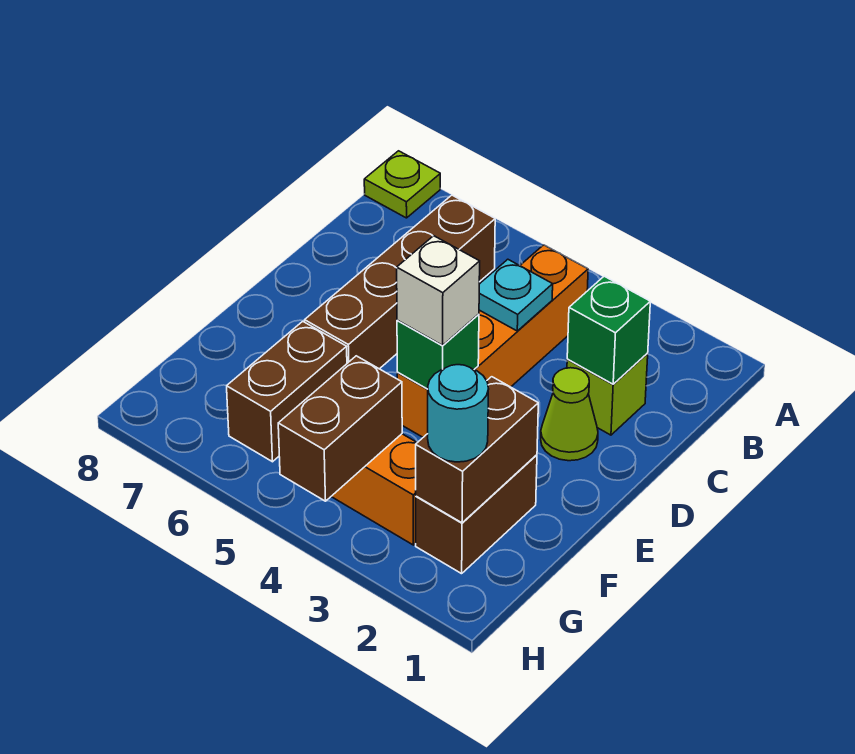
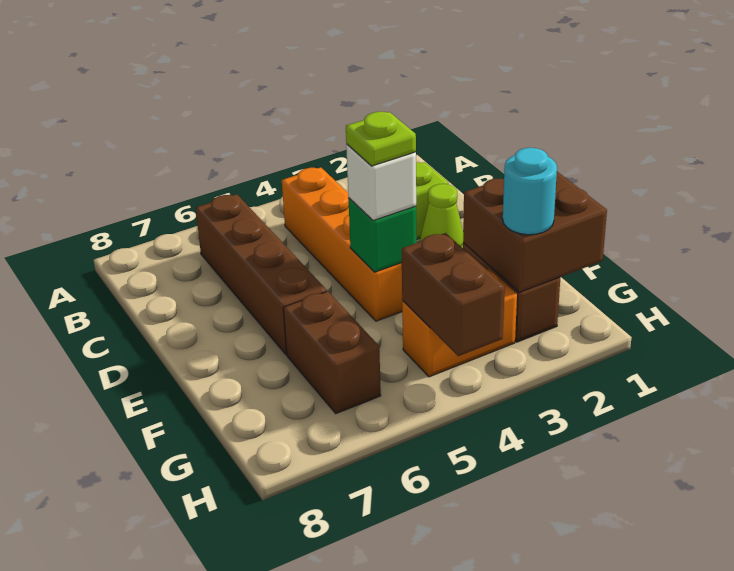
lime plate A8 level 1 -> lime plate E4 level 4
green brick C2 level 2 -> none
cyan plate C4 level 2 -> none
brown brick F2:G2 level 2 -> brown brick F1:G2 level 2

